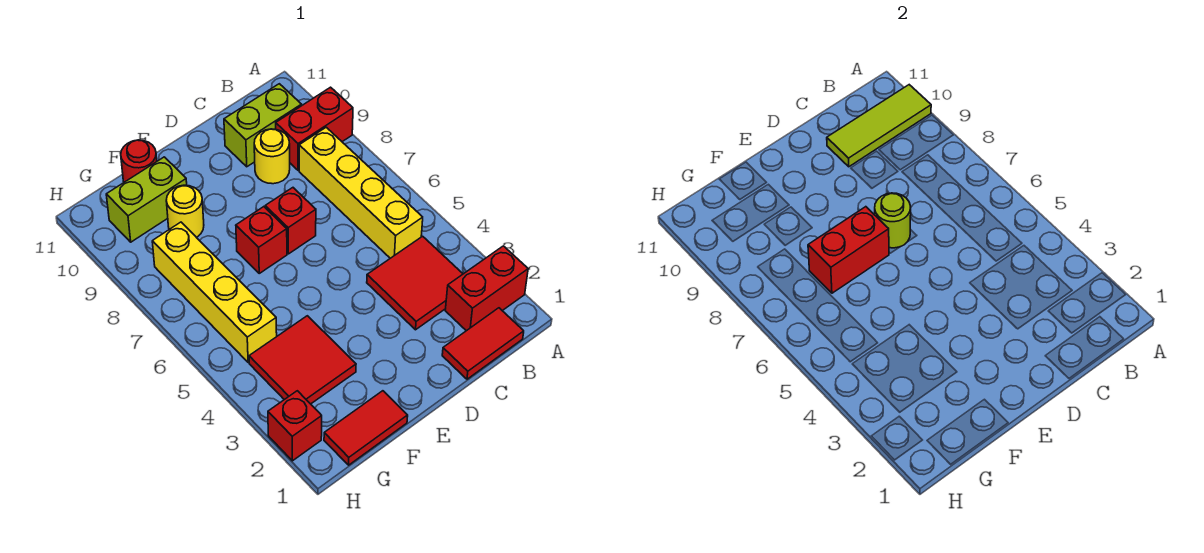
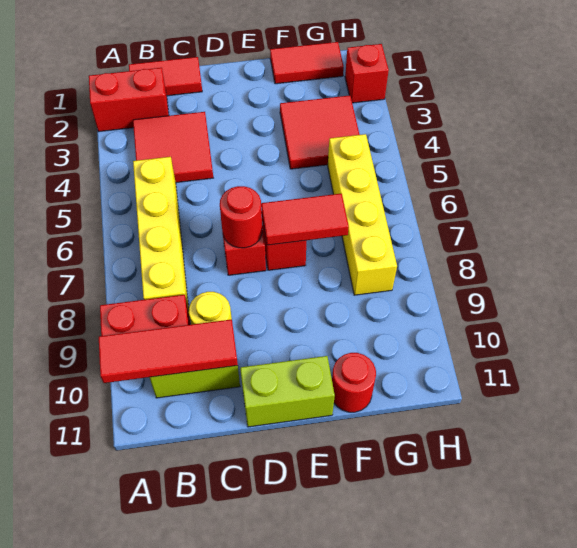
lime tile A10:C10 level 2 -> red tile A10:C10 level 2
lime round brick D7 level 2 -> red round brick D7 level 2
red brick E7:F7 level 2 -> red tile E7:F7 level 2
yellow round brick F9 level 1 -> none
lime brick F10:G10 level 1 -> lime brick D11:E11 level 1

